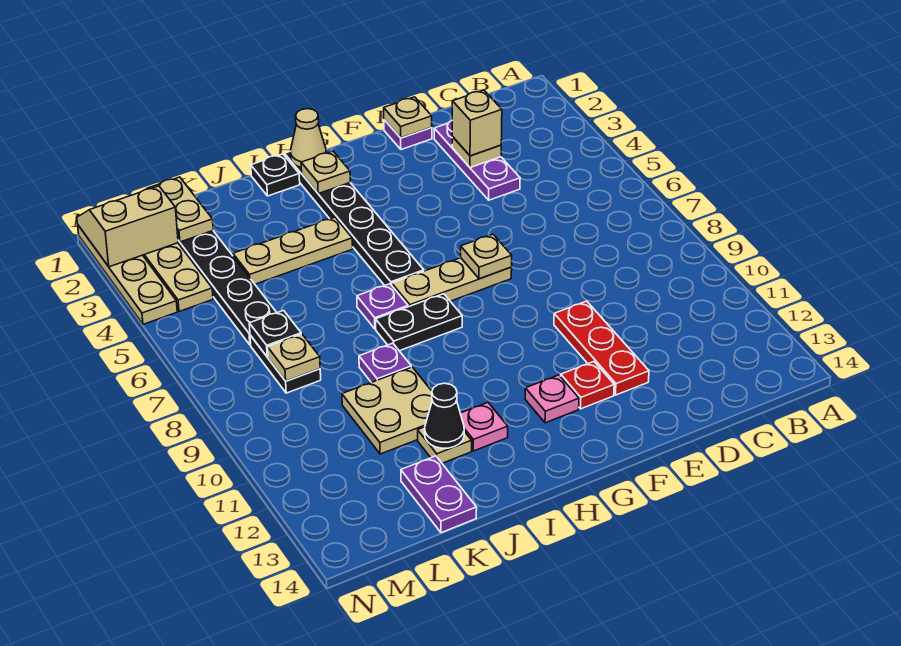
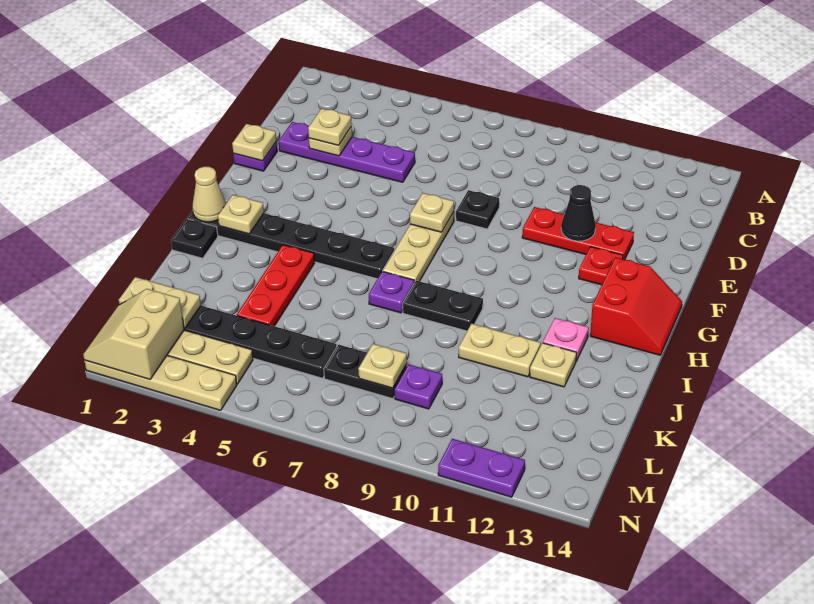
purple plate D2:D4 level 1 -> purple plate D2:D5 level 1
tan brick D3 level 3 -> tan plate D3 level 3
pink plate G12 level 1 -> none
none -> red slope G13:H14 level 1 top 13
black plate H8:I8 level 1 -> black plate I8:I9 level 1
tan plate I4:K4 level 1 -> red plate I4:K4 level 1
purple plate J9 level 1 -> purple plate L9 level 1
tan plate J10:K11 level 1 -> tan plate J10:J11 level 1
black cone J12 level 2 -> black cone E11 level 2
purple plate K13:K14 level 1 -> purple plate N11:N12 level 1
black plate L7 level 2 -> black plate E8 level 1

